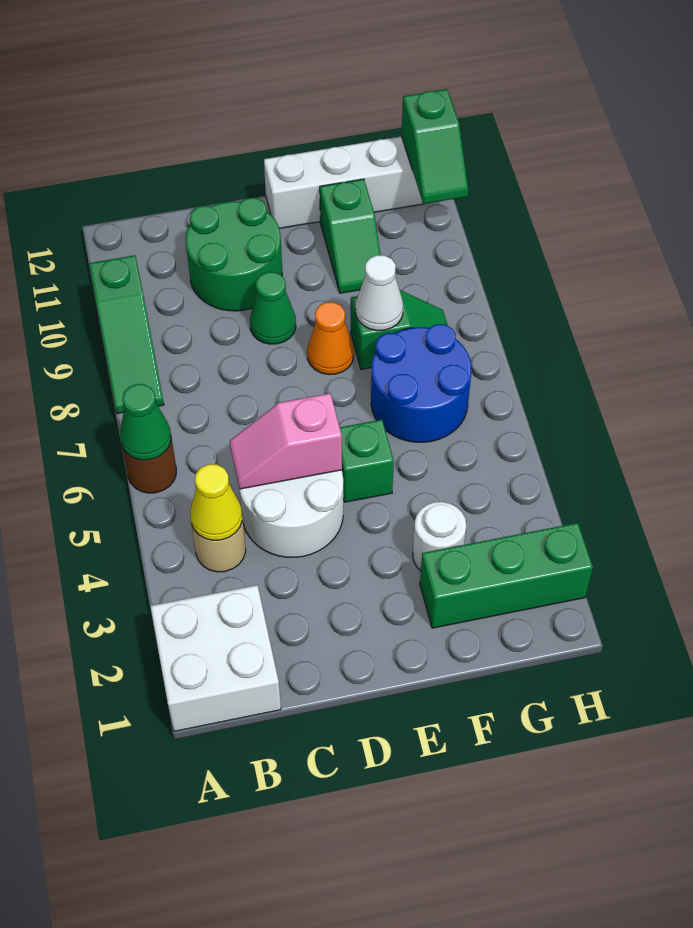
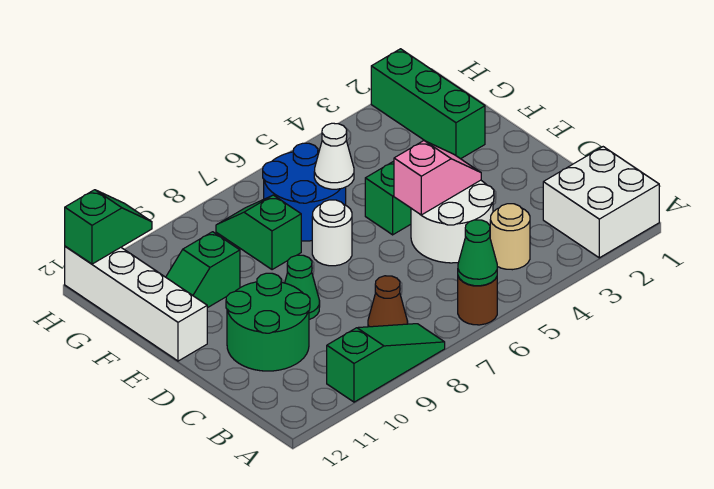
yellow cone B4 level 2 -> none
none -> brown cone B8 level 1
pink slope C5:D5 level 2 top D -> pink slope D4:D5 level 2 top 5
orange cone E8 level 1 -> none
white round brick F3 level 1 -> white round brick E7 level 1
white cone F8 level 2 -> white cone F6 level 2
green slope F10:F11 level 1 top 11 -> green slope F10:F11 level 1 top 10

